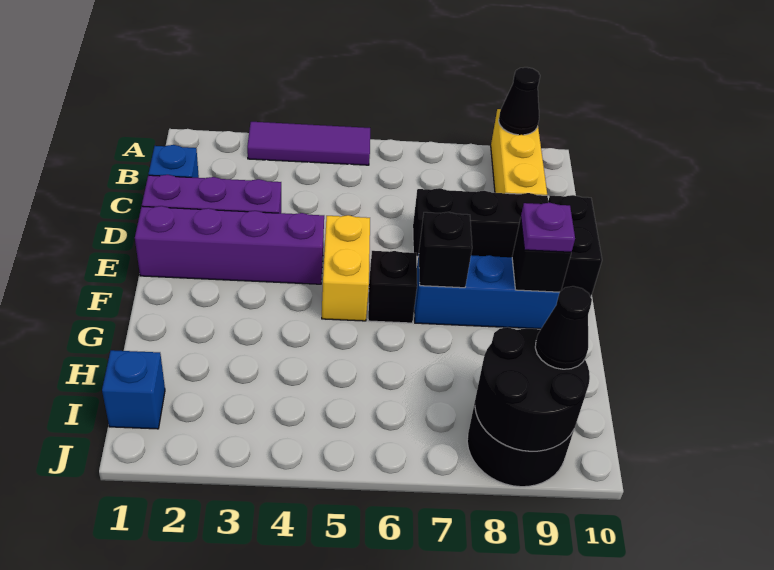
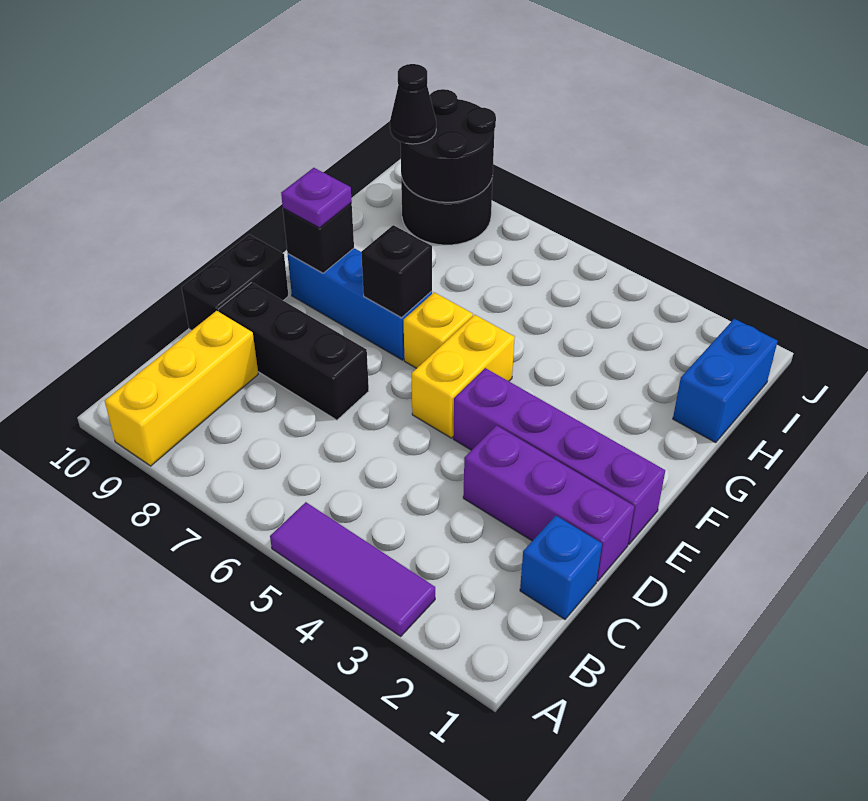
black cone A9 level 2 -> none
black brick F6 level 1 -> yellow brick F6 level 1
blue brick I1 level 1 -> blue brick H1:I1 level 1

